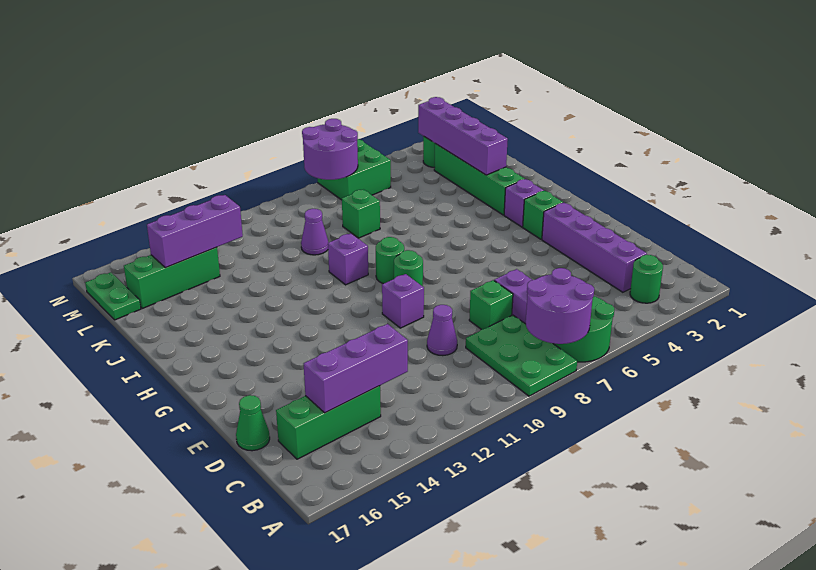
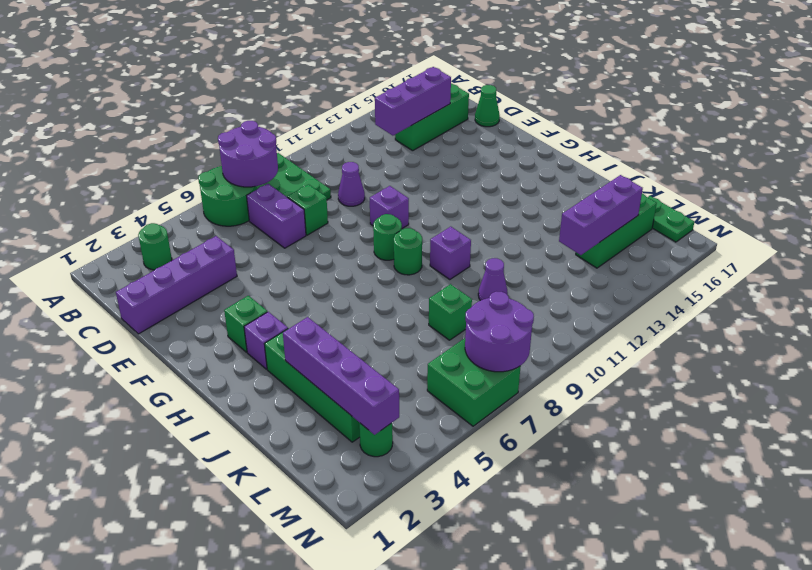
purple brick C3:F3 level 1 -> purple brick D1:D4 level 1

